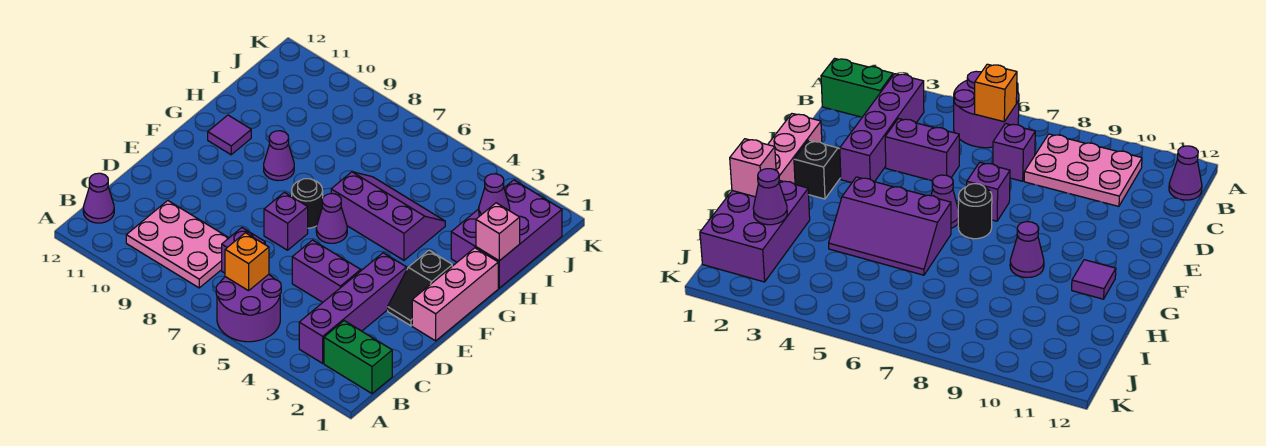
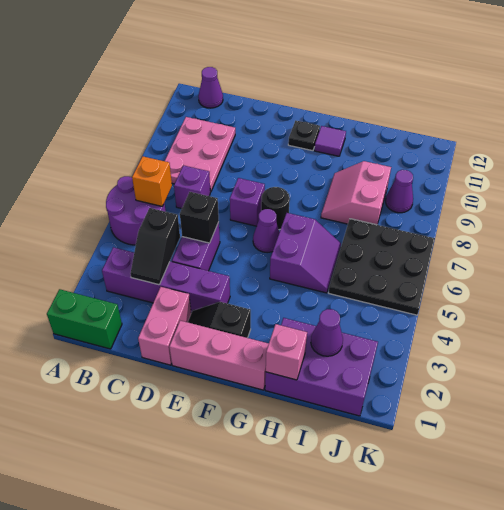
green brick B1:B2 level 1 -> green brick A1:B1 level 1
none -> black slope C3:C4 level 2 top 4
none -> pink brick D1:D2 level 1
none -> black brick D5 level 2
none -> black plate F11 level 1
purple slope G4:H6 level 1 top G -> purple slope G5:H6 level 1 top G
purple cone G9 level 1 -> purple cone J9 level 1
none -> pink slope H8:I9 level 1 top I
none -> black plate I5:K7 level 1

